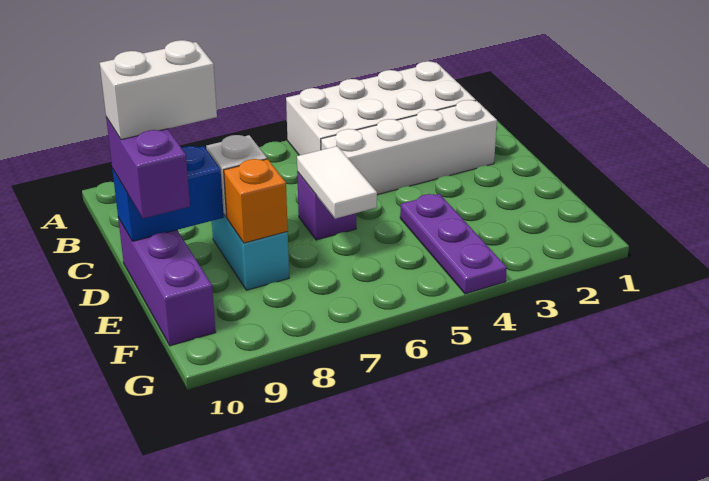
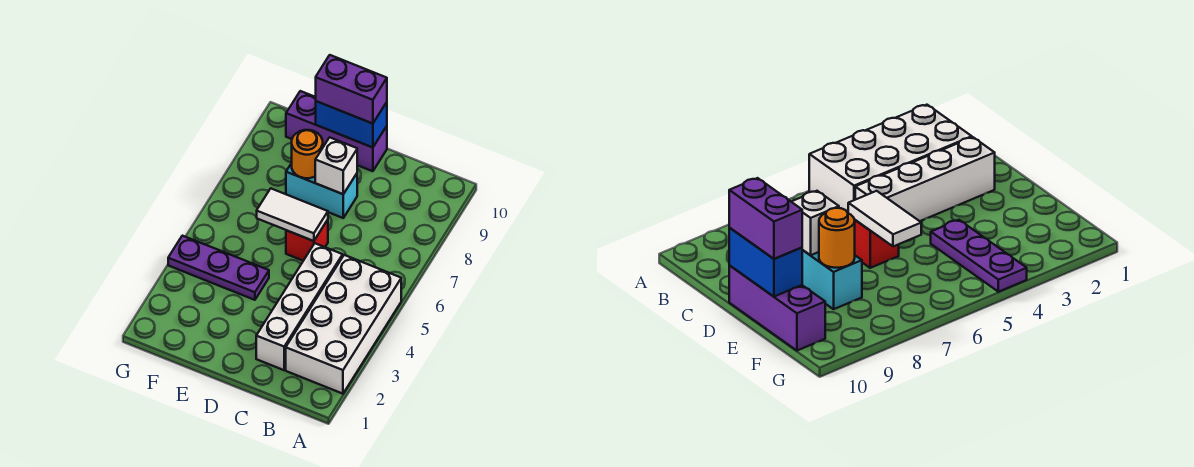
purple brick D6 level 1 -> red brick D6 level 1
blue brick D9:D10 level 2 -> blue brick D10:E10 level 2
white brick D9:D10 level 4 -> none
orange brick E8 level 2 -> orange round brick E8 level 2

